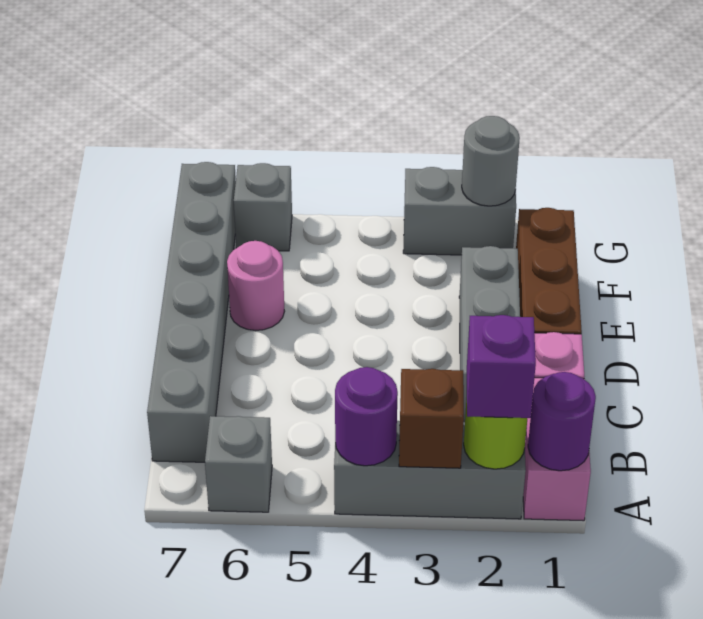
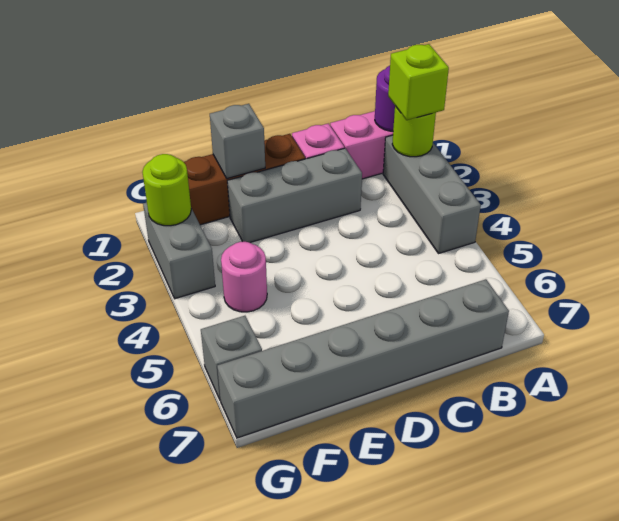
purple brick A2 level 3 -> lime brick A2 level 3
brown brick A3 level 2 -> none
purple round brick A4 level 2 -> none
grey brick A6 level 1 -> grey brick E1 level 2
pink round brick E6 level 1 -> pink round brick F4 level 1
grey round brick G2 level 2 -> lime round brick G2 level 2

